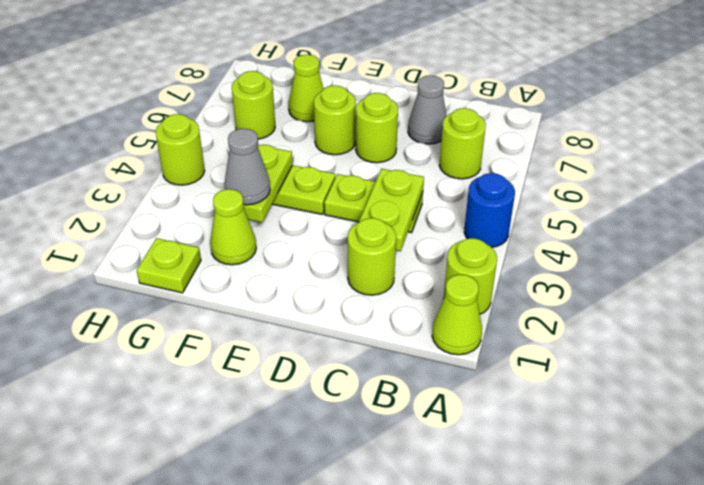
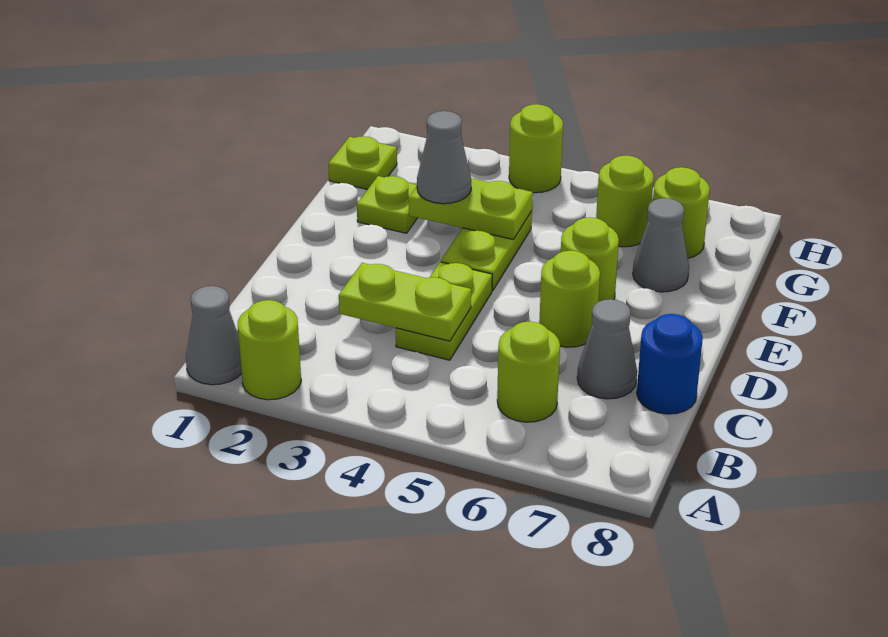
lime cone A1 level 1 -> grey cone A1 level 1
blue round brick A4 level 1 -> blue round brick C8 level 1
lime round brick C2 level 1 -> lime round brick G7 level 1
lime cone F2 level 1 -> lime plate F2 level 1
lime cone F7 level 1 -> grey cone F7 level 1

